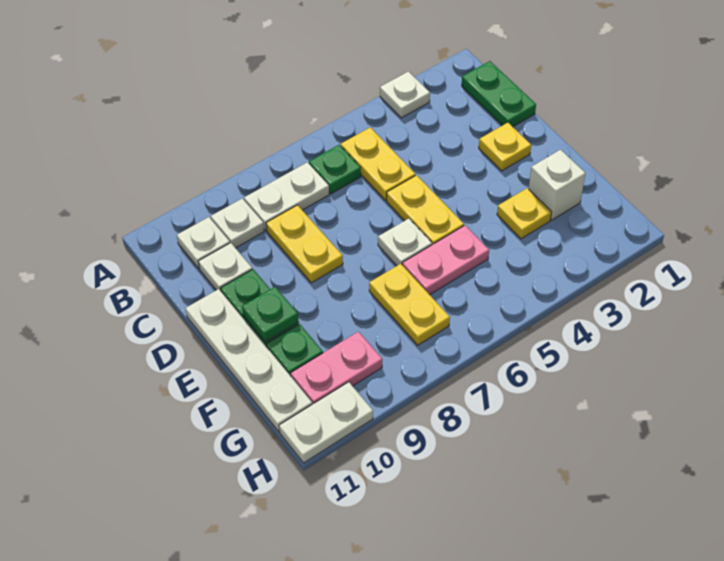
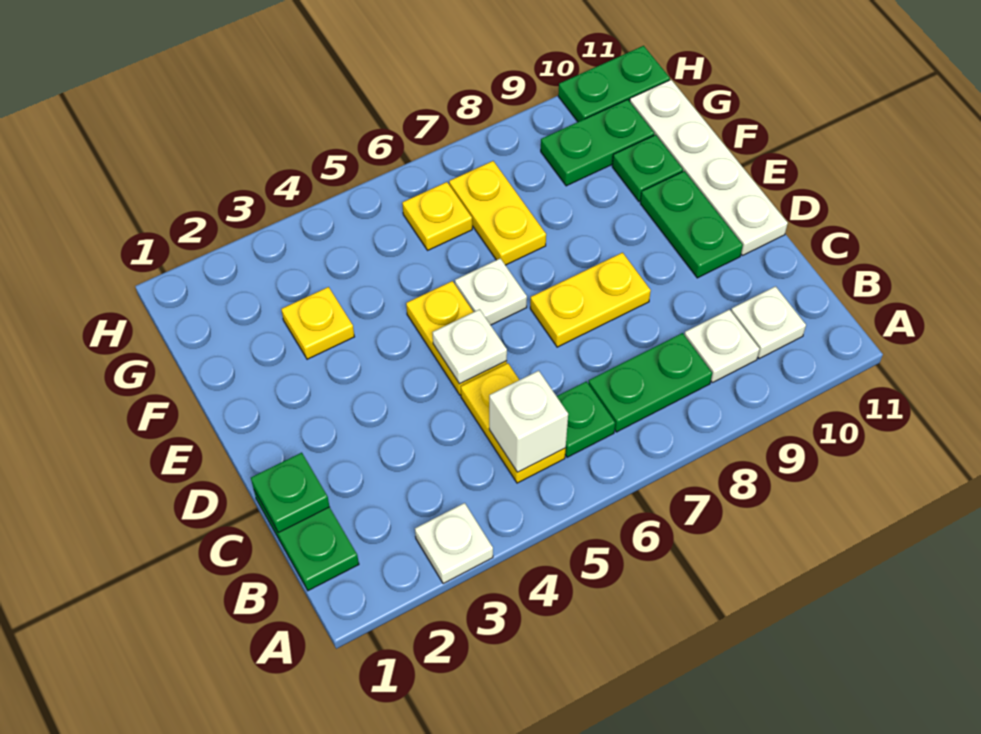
white plate B7:B8 level 1 -> green plate B7:B8 level 1
yellow plate C8:D8 level 1 -> yellow plate D7:D8 level 1
white plate C10 level 1 -> white plate D5 level 2
yellow plate D2 level 1 -> yellow plate G6 level 1
green plate E10 level 2 -> green plate C1 level 2
white brick F2 level 1 -> white brick B5 level 2
pink plate F5:F6 level 1 -> none
pink plate G9:G10 level 1 -> green plate G9:G10 level 1
white plate H10:H11 level 1 -> green plate H10:H11 level 1

